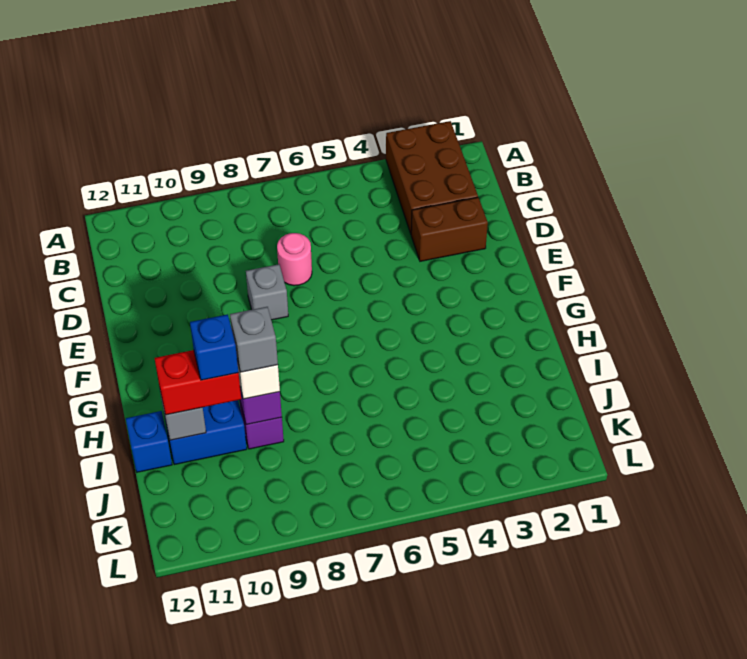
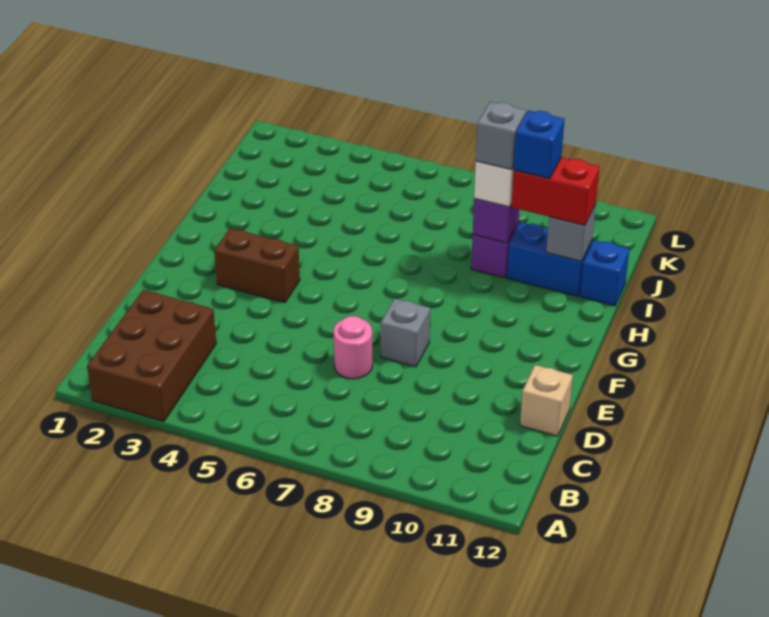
brown brick D2:D3 level 1 -> brown brick F3:F4 level 1
none -> tan brick D12 level 1

